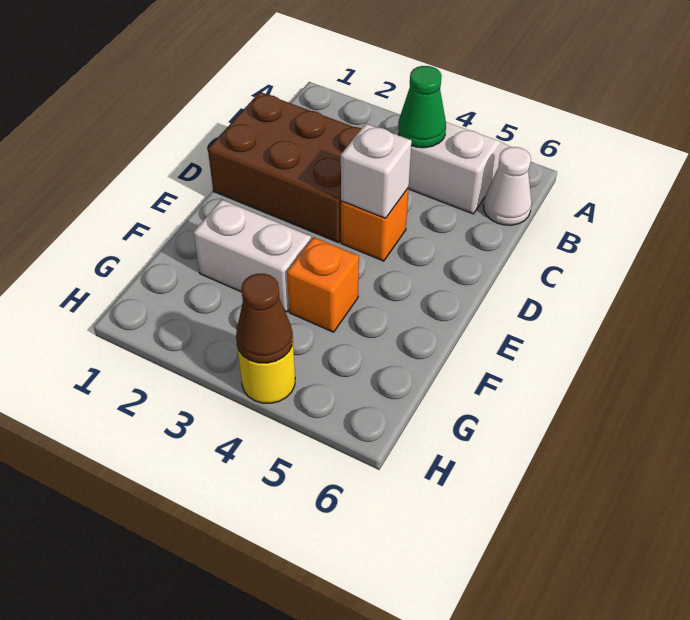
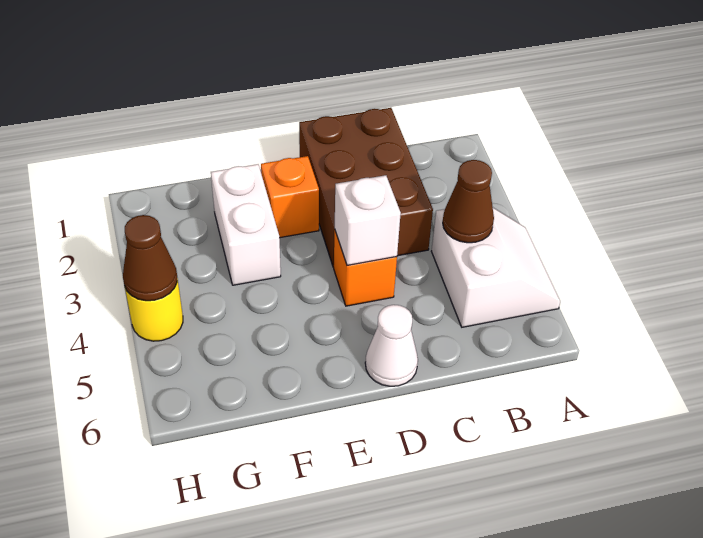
green cone B4 level 2 -> brown cone B4 level 2
white cone B6 level 1 -> white cone D6 level 1
orange brick F4 level 1 -> orange brick E2 level 1

